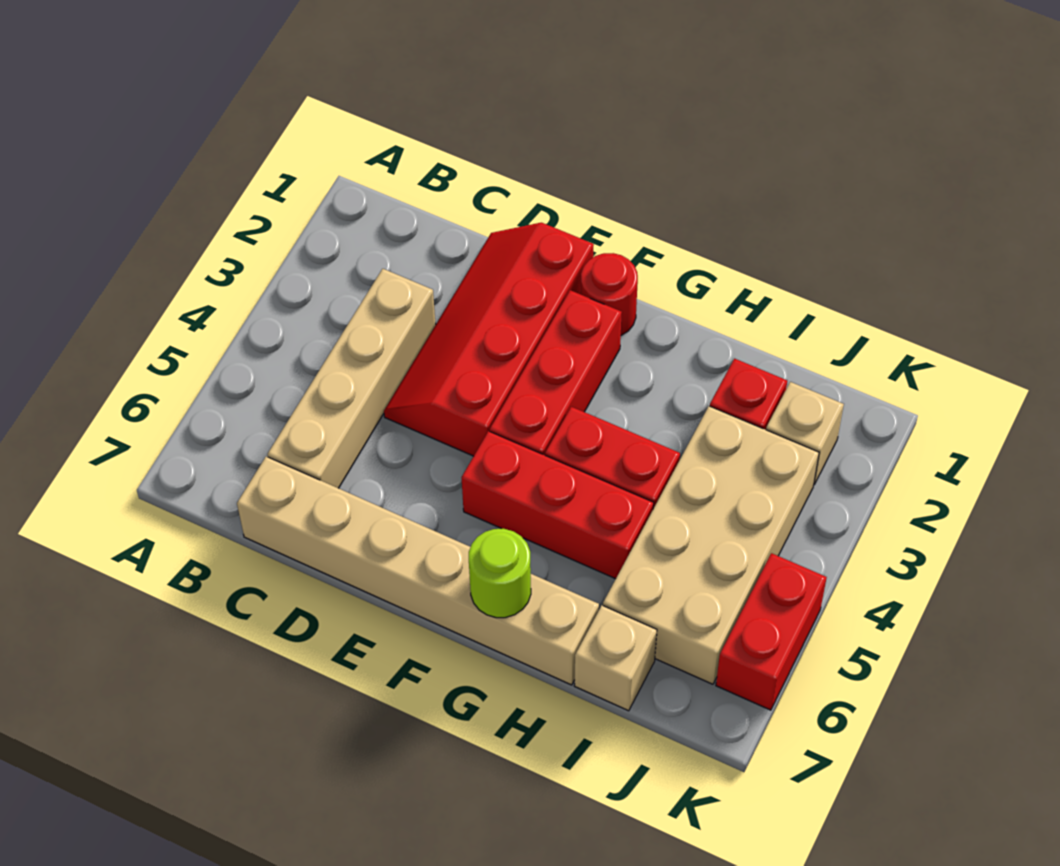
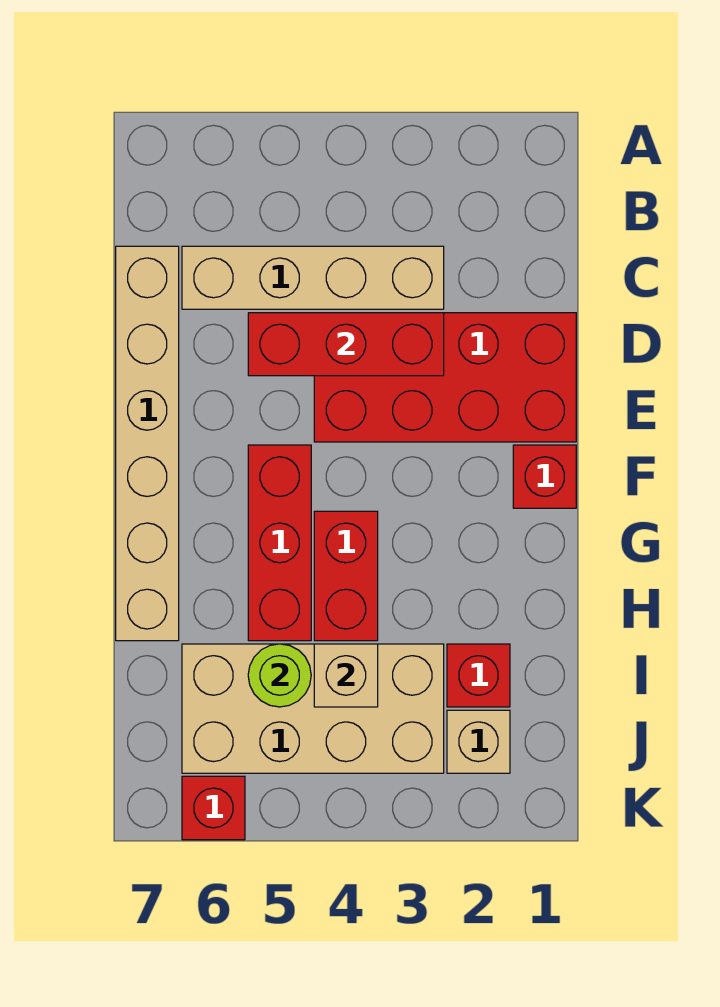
red slope D1:E4 level 1 top E -> red brick D1:E4 level 1
red round brick F1 level 1 -> red brick F1 level 1
red brick F2:F4 level 1 -> red brick D3:D5 level 2
lime round brick G7 level 2 -> lime round brick I5 level 2
tan brick I7 level 1 -> tan brick I4 level 2
red brick K5:K6 level 1 -> red brick K6 level 1

